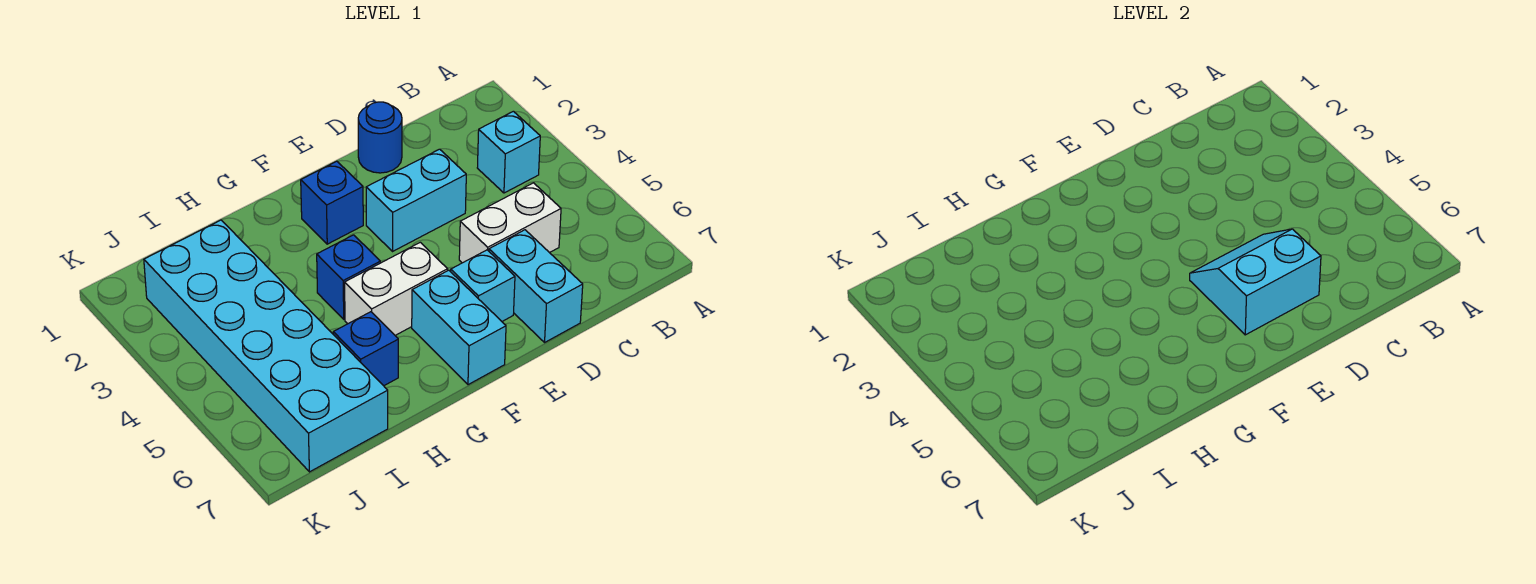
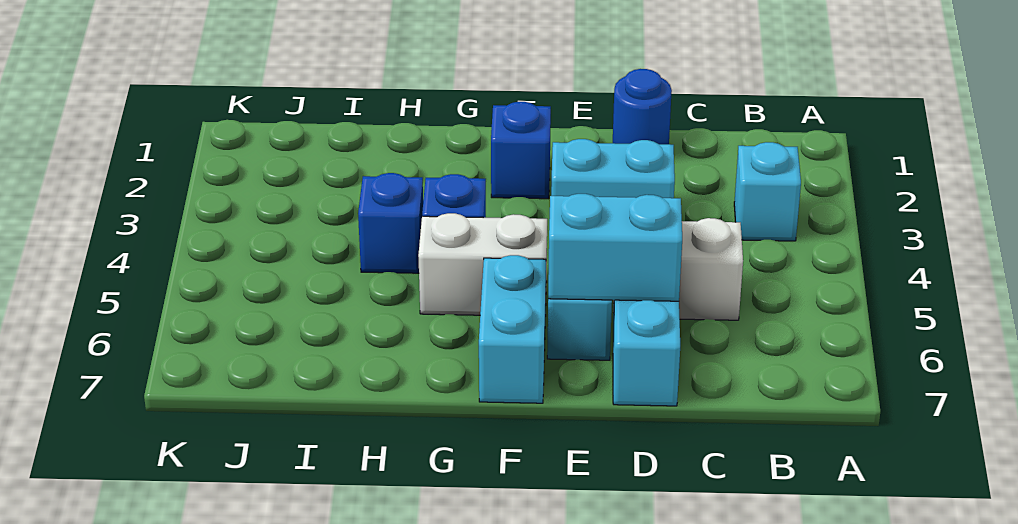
blue brick H6 level 1 -> blue brick H4 level 1
cyan brick I2:J7 level 1 -> none

